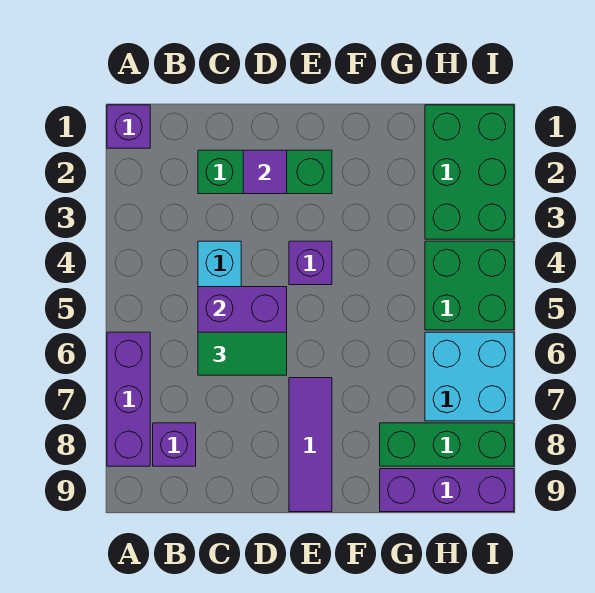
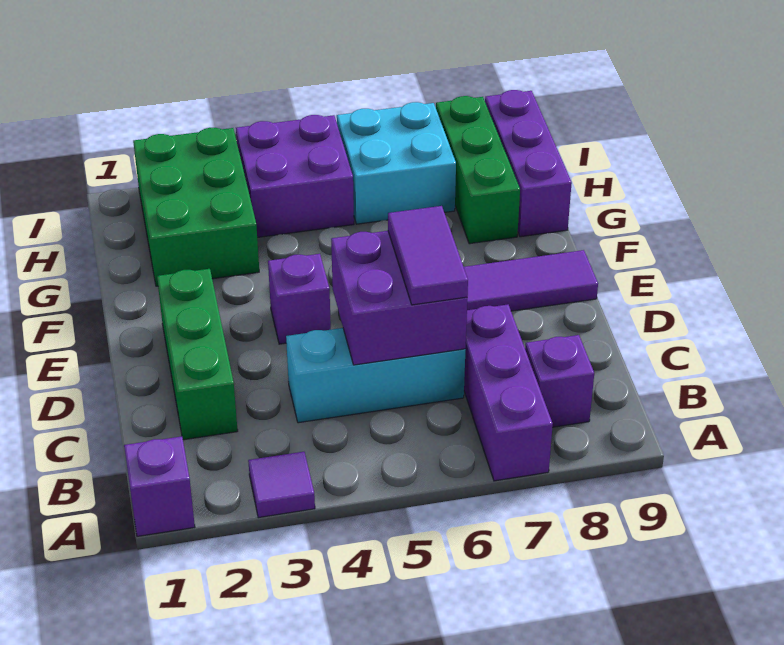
purple brick A6:A8 level 1 -> purple brick A7:C7 level 1
green tile C6:D6 level 3 -> purple tile C6:D6 level 3
purple tile D2 level 2 -> purple tile A3 level 1
green brick H1:I3 level 1 -> green brick G2:I3 level 1
green brick H4:I5 level 1 -> purple brick H4:I5 level 1

